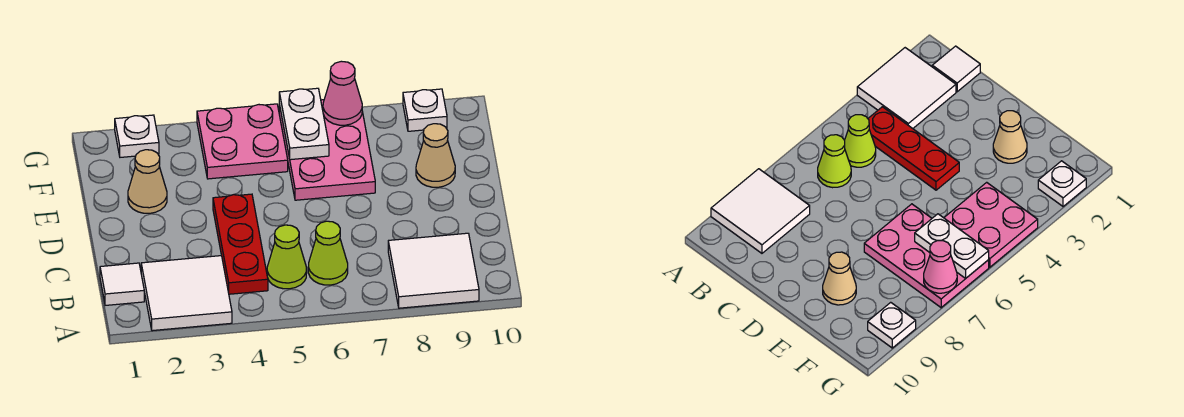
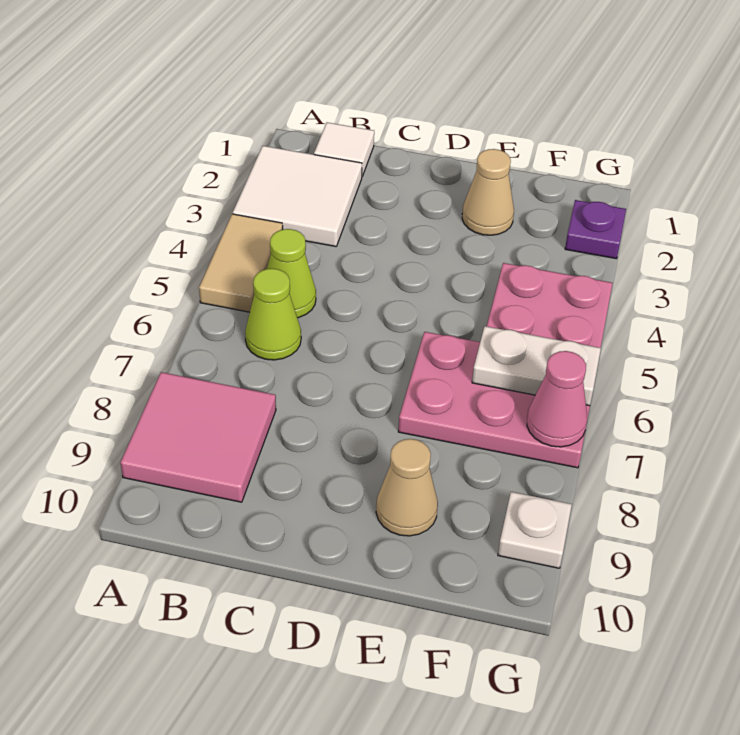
none -> tan tile A4:A5 level 1
white tile A8:B9 level 1 -> pink tile A8:B9 level 1
red plate B4:D4 level 1 -> none
white plate G2 level 1 -> purple plate G2 level 1

